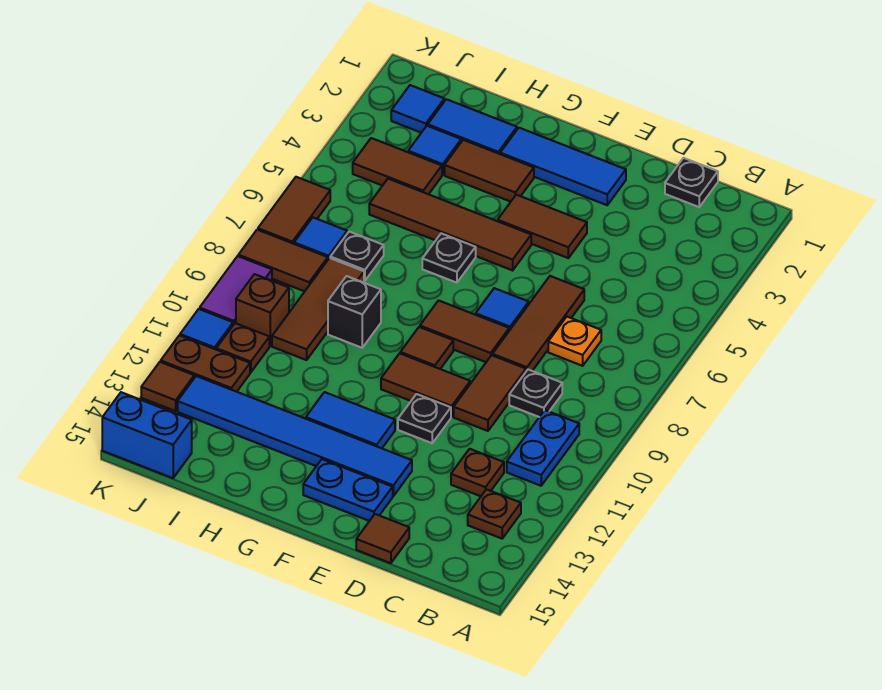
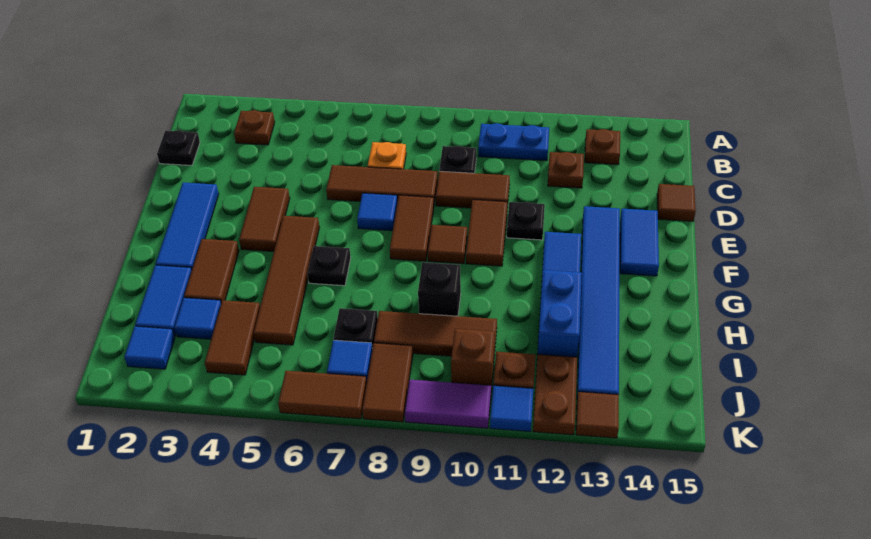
none -> brown plate B3 level 1
blue plate E14:F14 level 1 -> blue tile E14:F14 level 1
blue brick J15:K15 level 1 -> blue brick H12:I12 level 1

